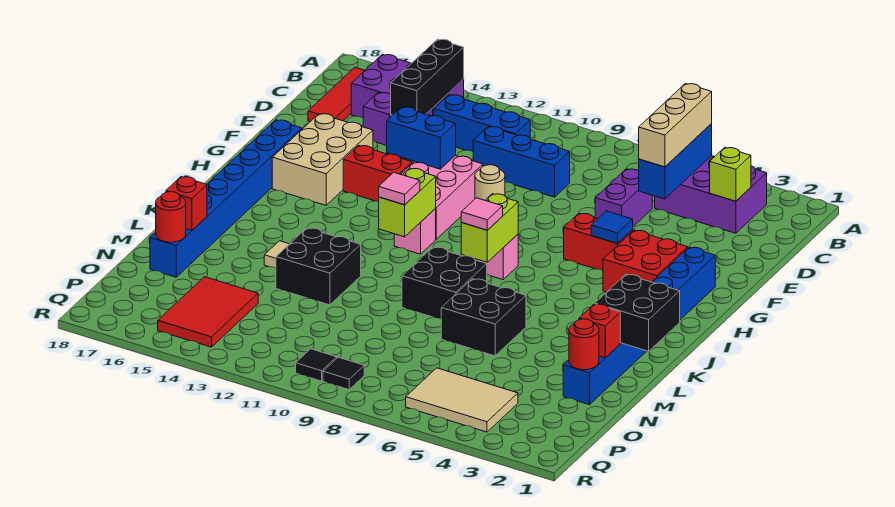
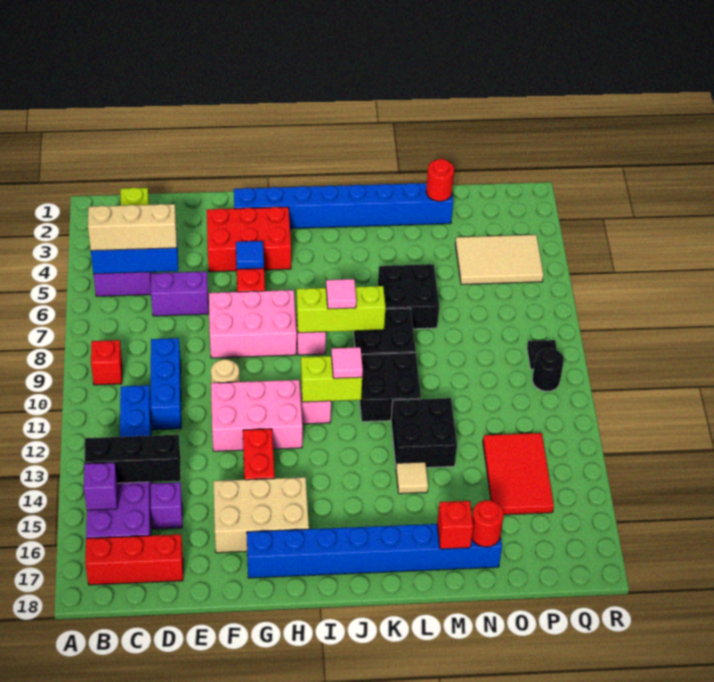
none -> purple brick B15 level 2
red tile B17:D17 level 1 -> red brick B17:D17 level 1
none -> pink brick F7:H8 level 1
blue brick F12:F13 level 2 -> none
red brick G3:H4 level 1 -> red brick F3:H4 level 1
lime brick I8:J8 level 2 -> lime brick I8:K8 level 2
black brick K1:L2 level 2 -> black brick K10:L11 level 1
red brick M2 level 2 -> red brick B9 level 1
red tile O14:Q15 level 1 -> red tile O13:P15 level 1
tan tile P4:Q6 level 1 -> tan tile O4:Q5 level 1
black tile Q10 level 1 -> black round brick Q10 level 1

